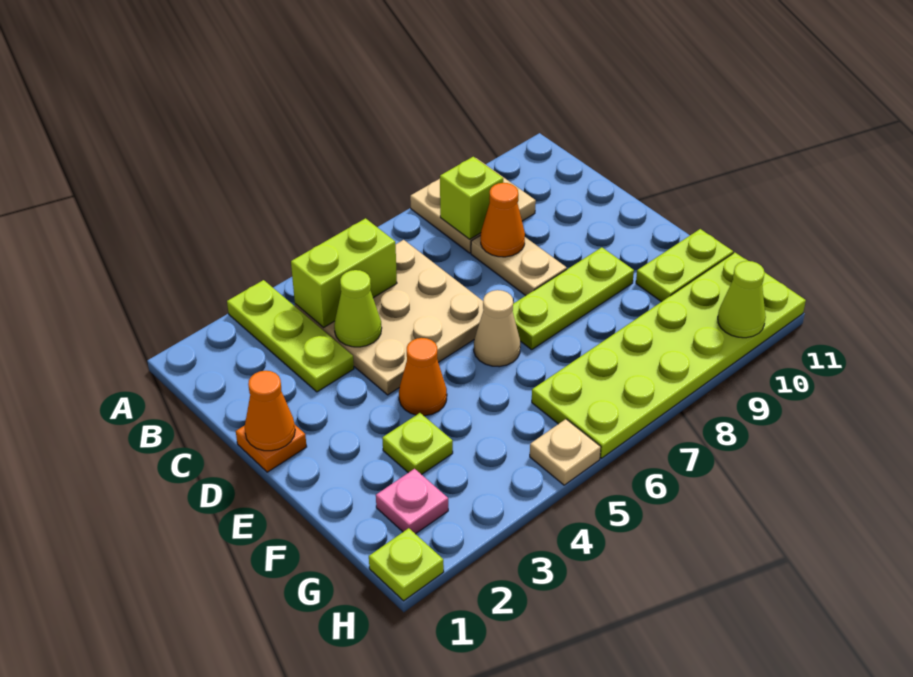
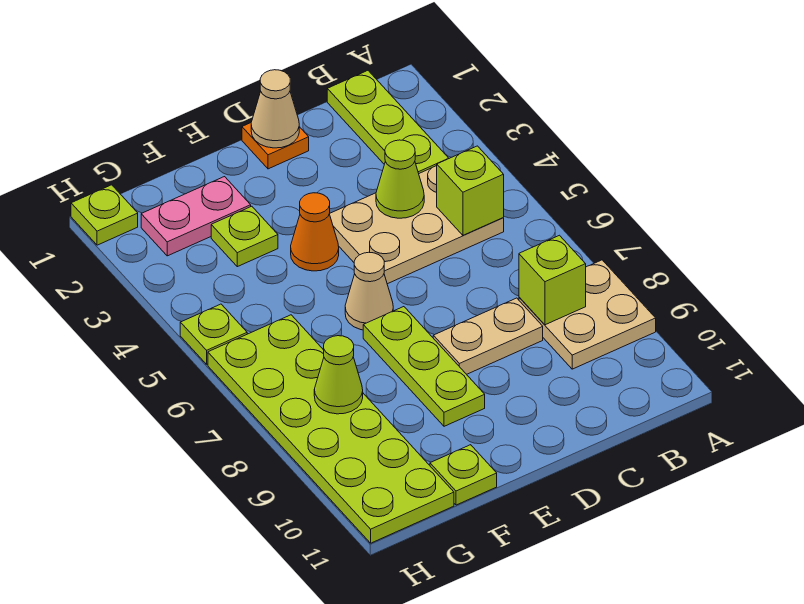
lime plate A3:C3 level 1 -> lime plate B1:B3 level 1
tan plate B4:D6 level 1 -> tan plate B4:D5 level 1
lime brick B4:B5 level 2 -> lime brick B5 level 2
orange cone C8 level 2 -> none
orange cone D1 level 2 -> tan cone D1 level 2
lime plate F10:F11 level 1 -> lime plate F11 level 1
pink plate G2 level 1 -> pink plate F2:G2 level 1
tan plate H5 level 1 -> lime plate H5 level 1
lime cone H10 level 2 -> lime cone G8 level 2

